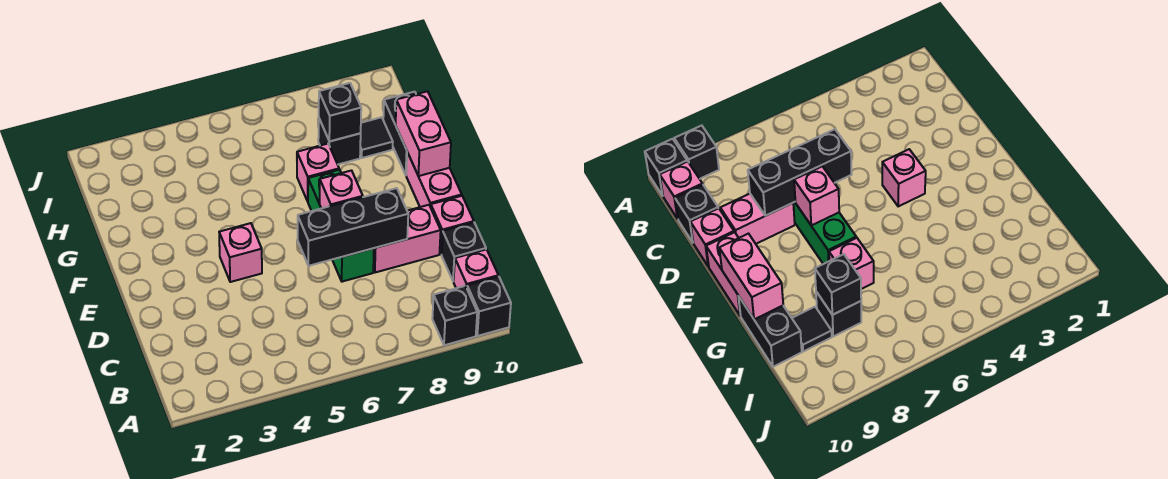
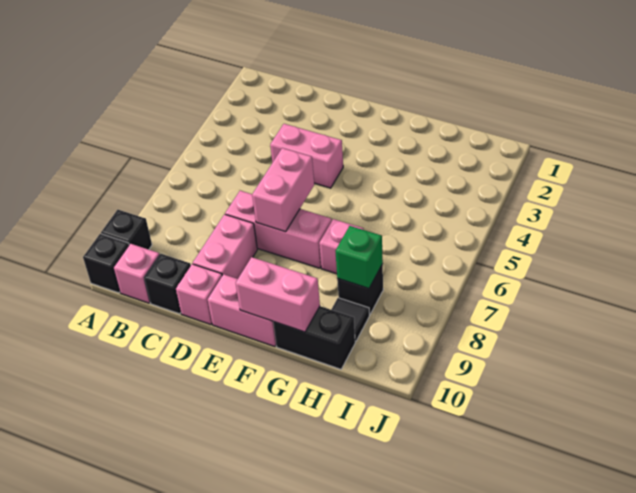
black brick D6:D8 level 2 -> none
green brick D7:F7 level 1 -> pink brick D7:F7 level 1
pink brick E4 level 1 -> pink brick D4:E4 level 1
pink brick E7 level 2 -> pink brick E6:E7 level 2
black brick H8 level 2 -> green brick H8 level 2

